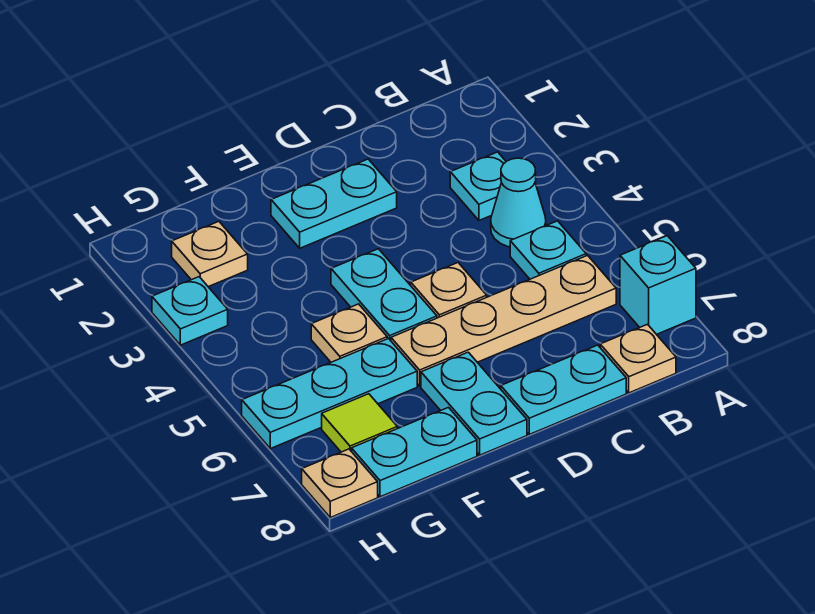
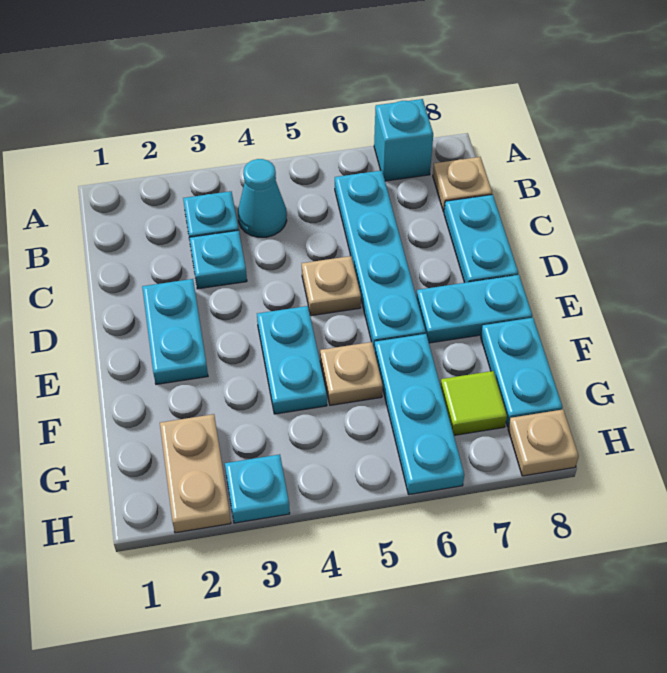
cyan plate B5 level 1 -> cyan plate C3 level 1
tan plate B6:E6 level 1 -> cyan plate B6:E6 level 1
cyan plate E4:E5 level 1 -> cyan plate E4:F4 level 1
tan plate G2 level 1 -> tan plate G2:H2 level 1

